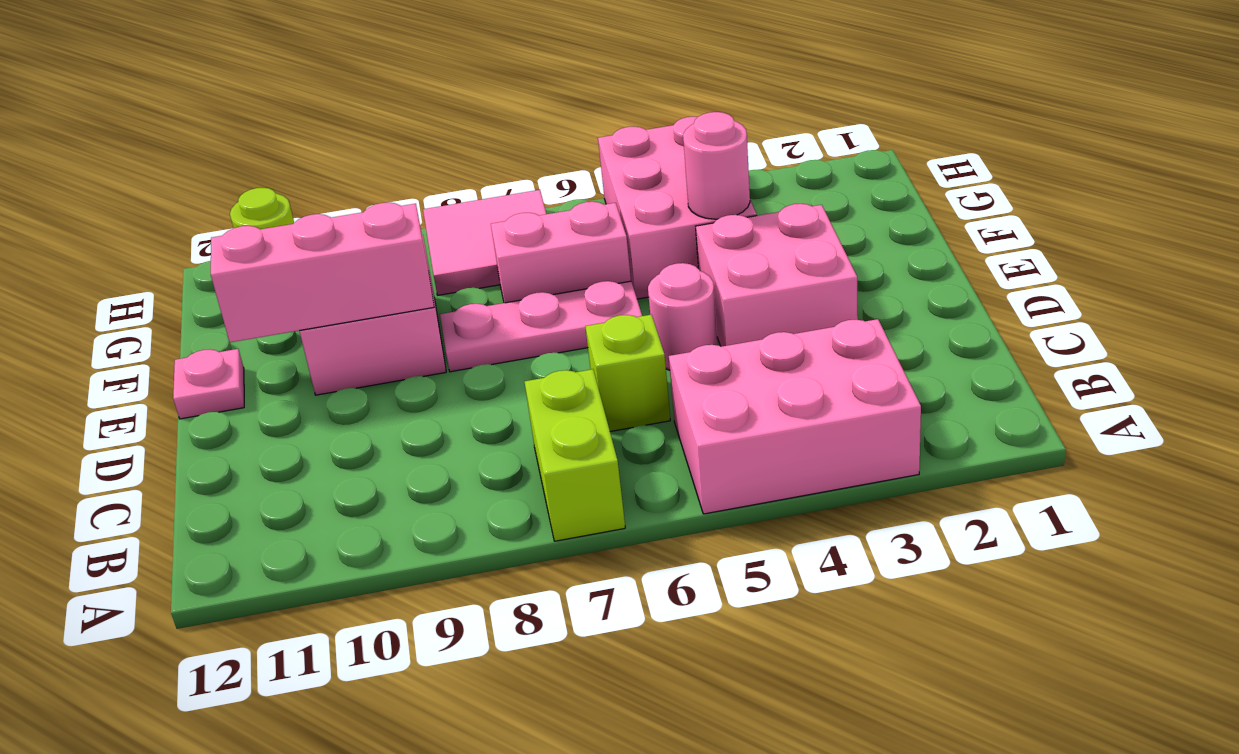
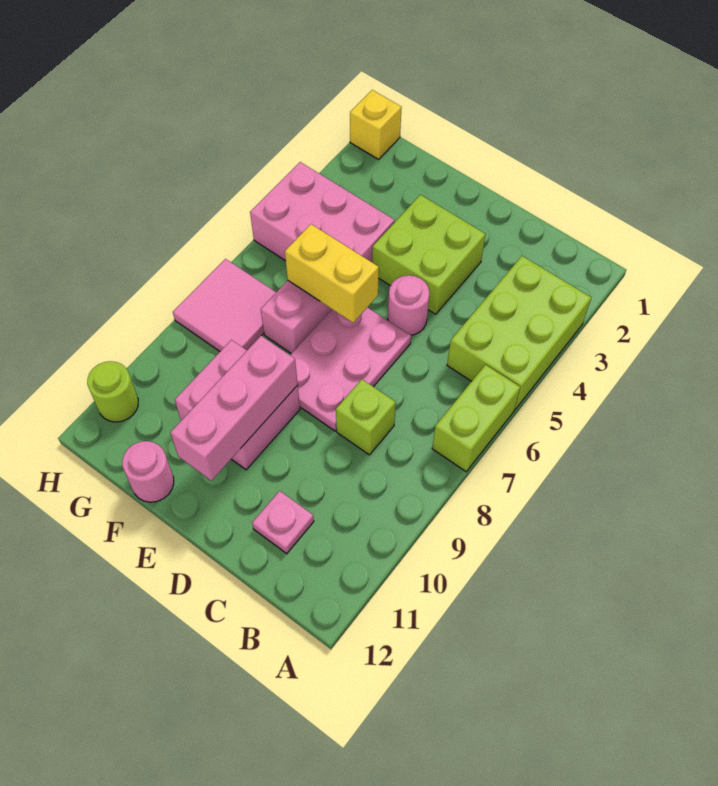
pink brick A3:B5 level 1 -> lime brick A3:B5 level 1
lime brick A7:B7 level 1 -> lime brick A6:A7 level 1
lime brick C6 level 1 -> lime brick C8 level 1
pink brick D3:E4 level 1 -> lime brick D3:E4 level 1
pink plate E6:E8 level 1 -> pink plate D6:E8 level 1
none -> yellow brick E6:F6 level 2
pink plate E12 level 1 -> pink plate C11 level 1
pink round brick F4 level 2 -> pink round brick F12 level 1
none -> yellow brick H1 level 1

